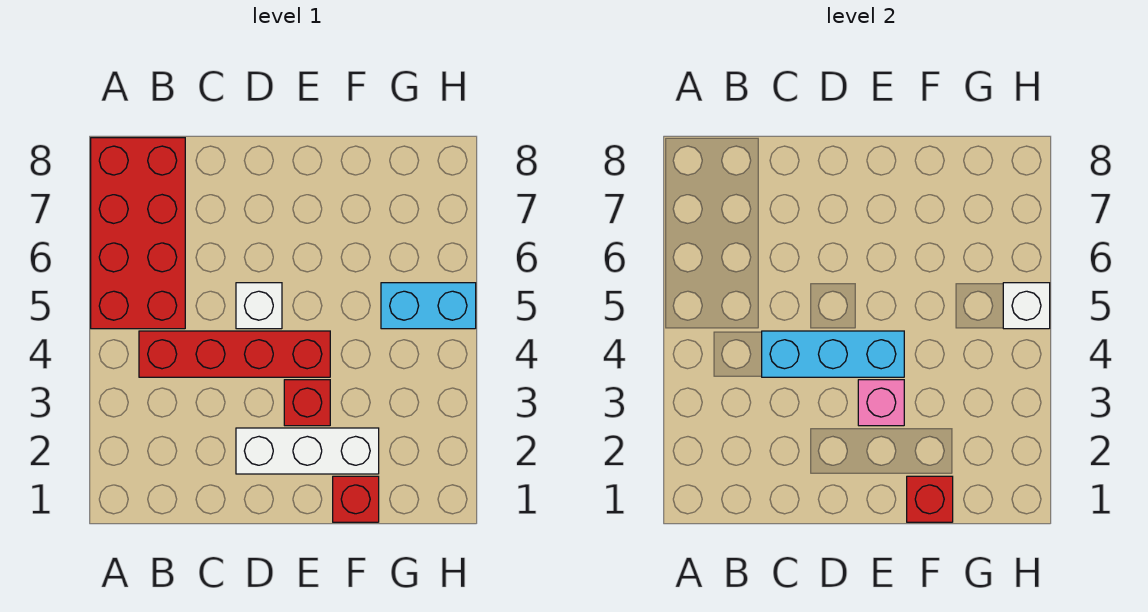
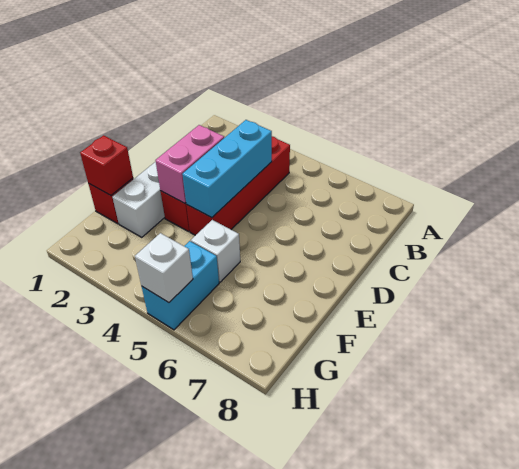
red brick A5:B8 level 1 -> none
white brick D5 level 1 -> white brick F5 level 1
pink brick E3 level 2 -> pink brick D3:E3 level 2

